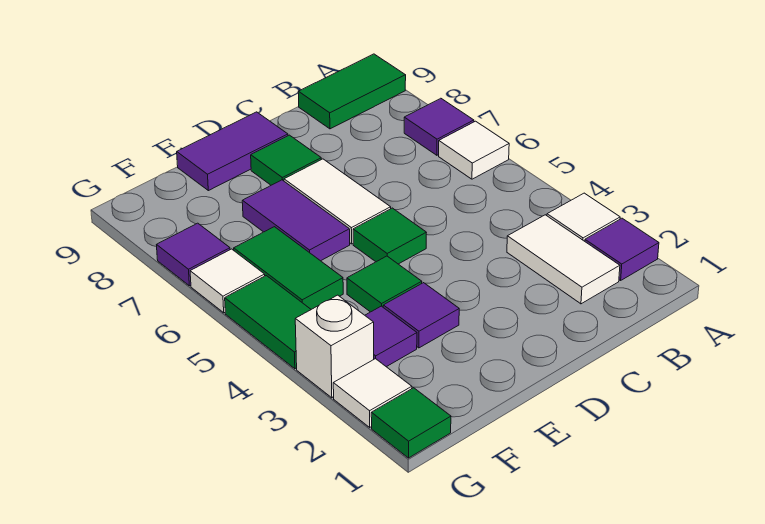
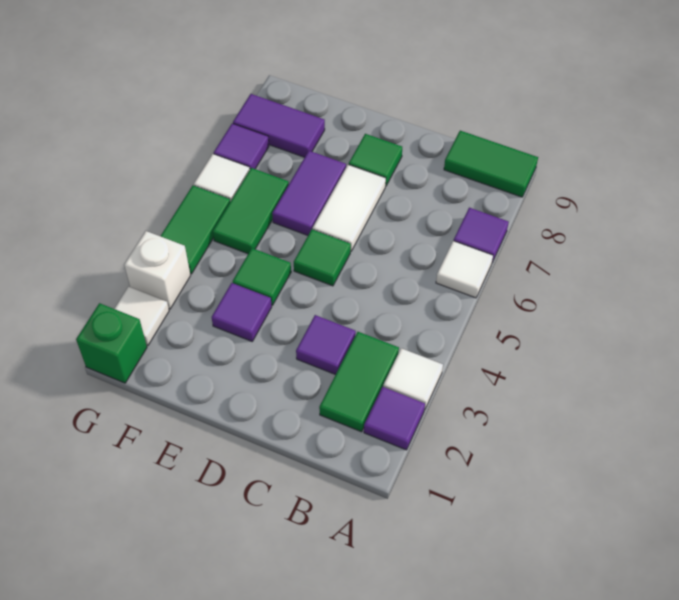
white tile B2:B3 level 1 -> green tile B2:B3 level 1
purple tile D9:E9 level 1 -> purple tile F8:G8 level 1
purple tile F3 level 1 -> purple tile C3 level 1
green tile G1 level 1 -> green brick G1 level 1

